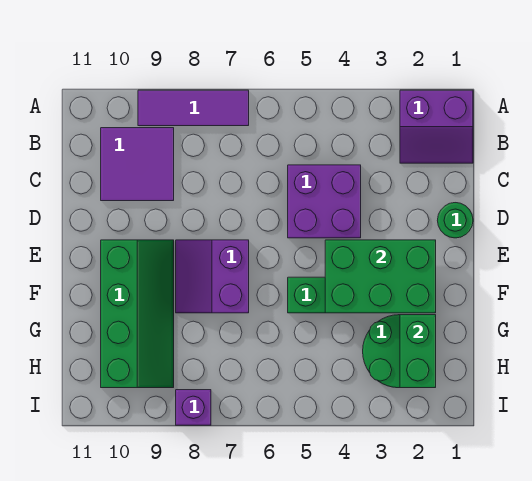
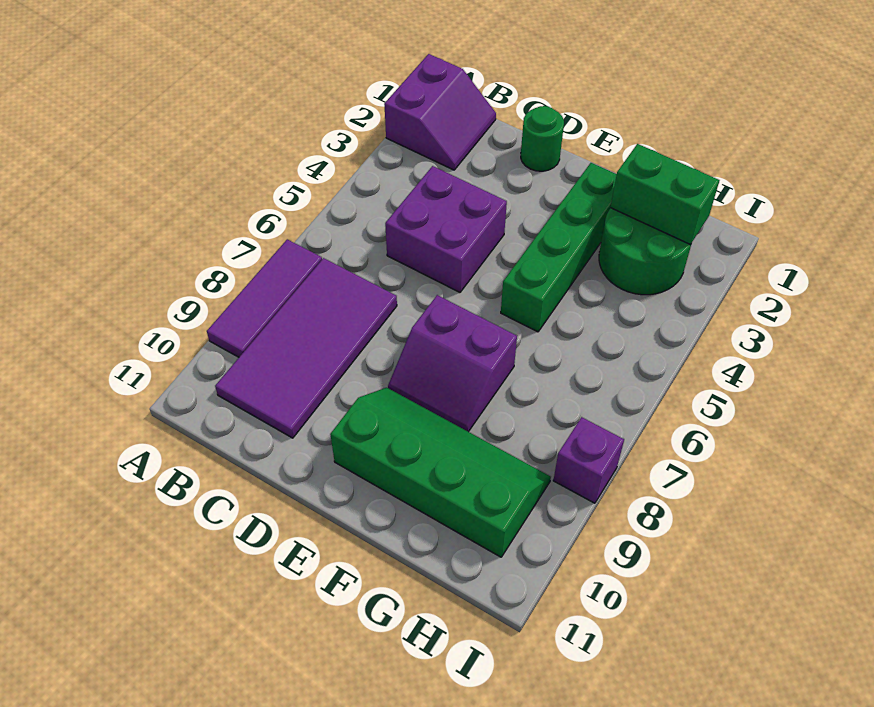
purple tile B9:C10 level 1 -> purple tile B7:C10 level 1
green brick E2:F4 level 2 -> none

